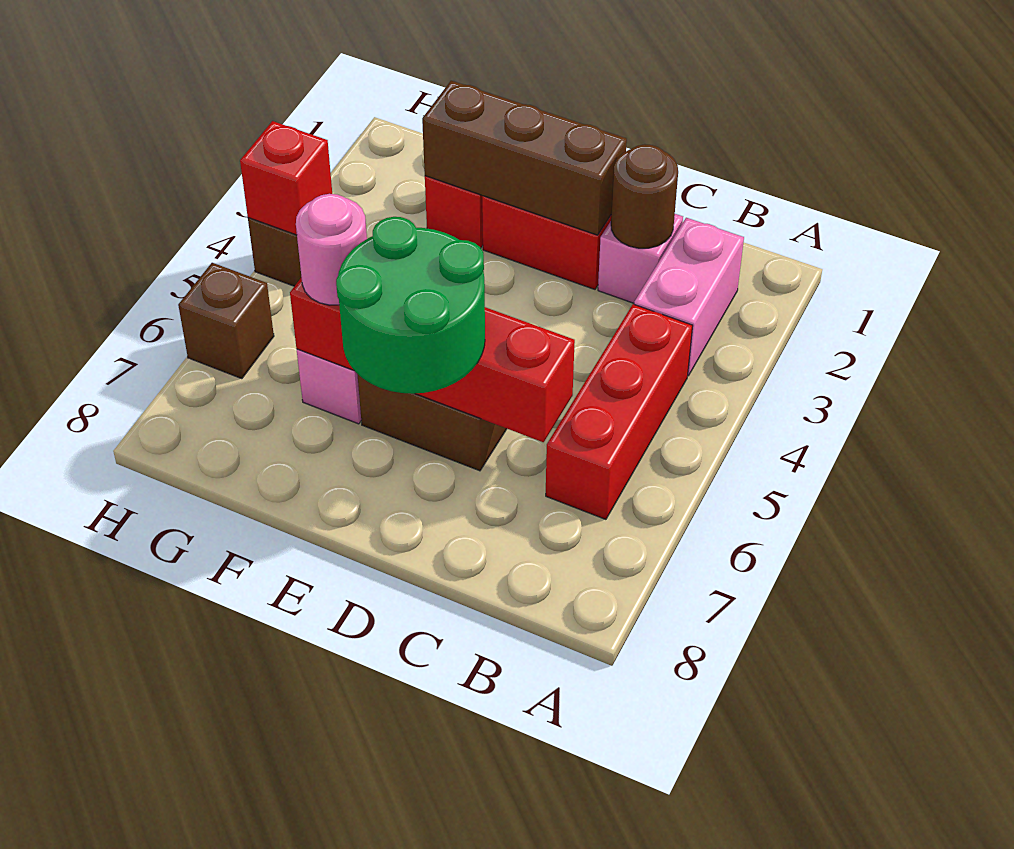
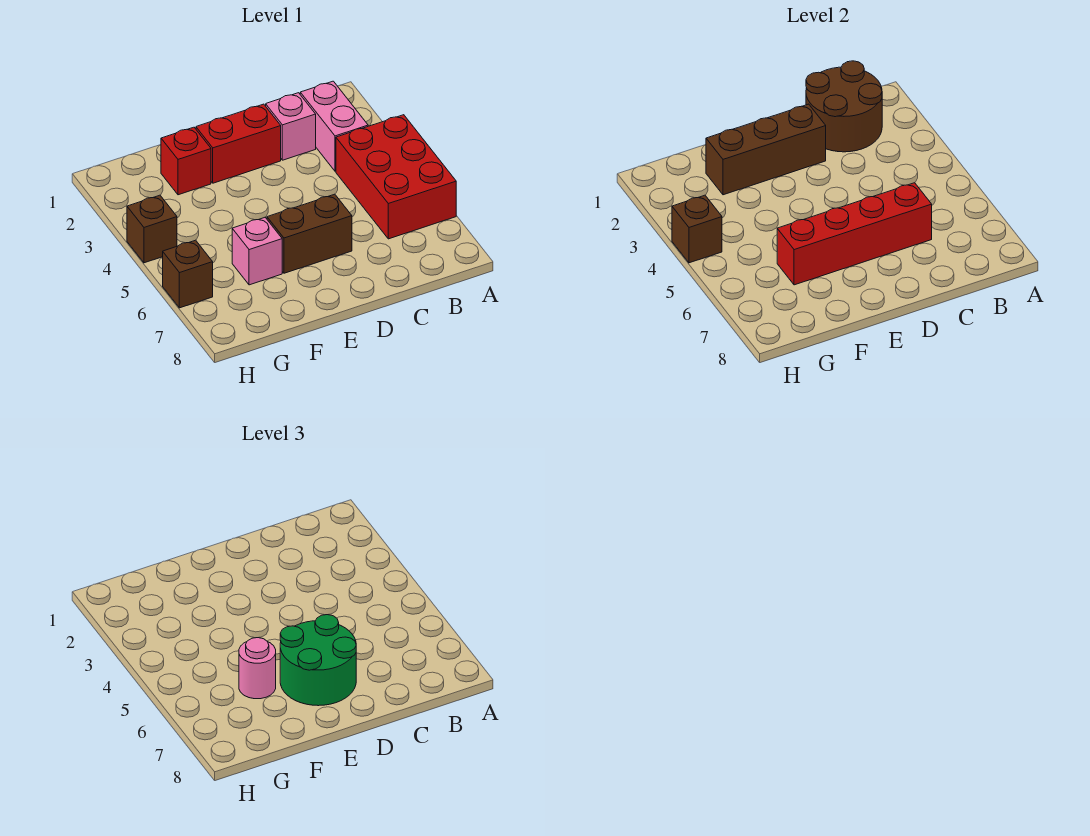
red brick B4:B6 level 1 -> red brick A4:B6 level 1
brown round brick C2 level 2 -> brown round brick B1:C2 level 2
red brick H4 level 2 -> brown brick H4 level 2

